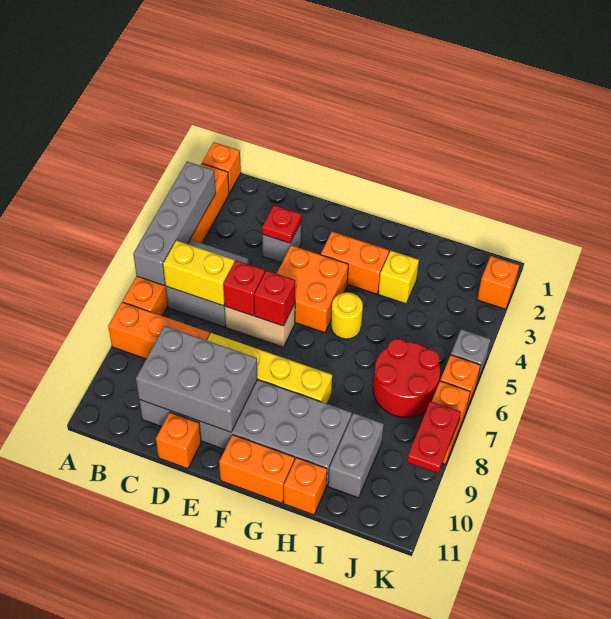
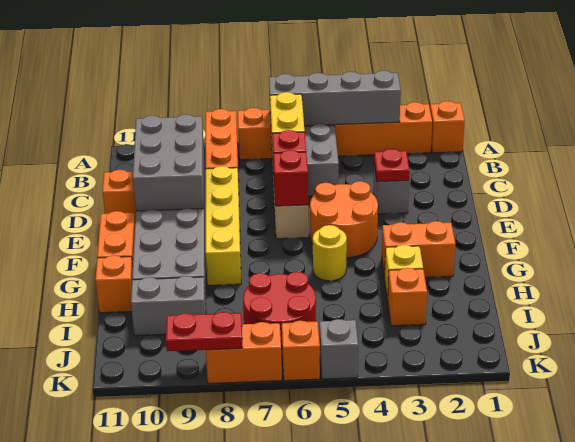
orange brick E4:F5 level 1 -> orange round brick E4:F5 level 1
orange brick F3:G3 level 1 -> orange brick G2:G3 level 1
orange brick K2 level 1 -> orange brick I3 level 1

